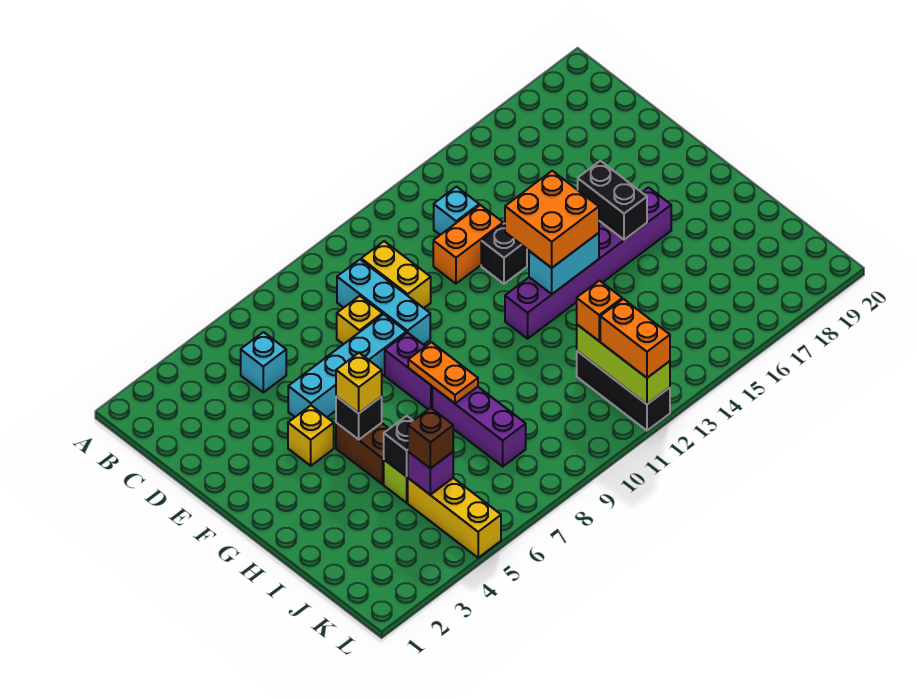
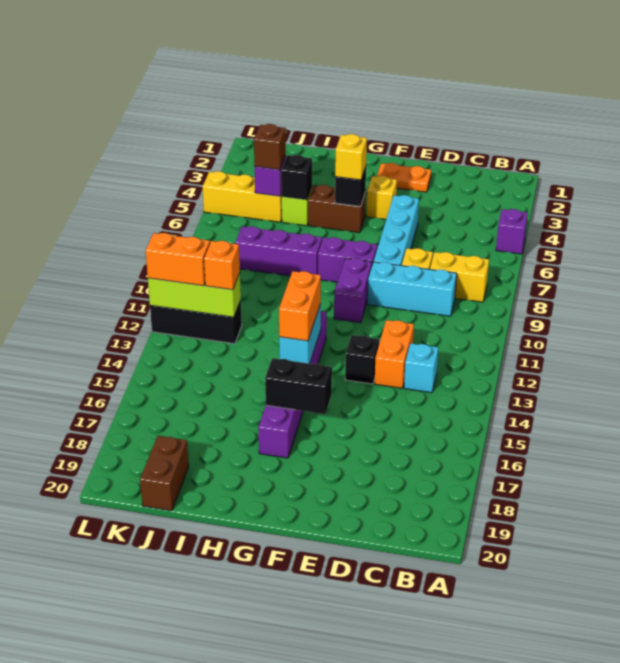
none -> purple brick A5 level 1
cyan brick C5 level 1 -> none
yellow brick C10:D10 level 1 -> yellow brick B8:C8 level 1
none -> purple brick F9:F10 level 1
orange brick F13:G14 level 3 -> orange brick G13:G14 level 3
orange plate G8:H8 level 2 -> orange plate E2:F2 level 1
none -> brown brick J19:J20 level 1

